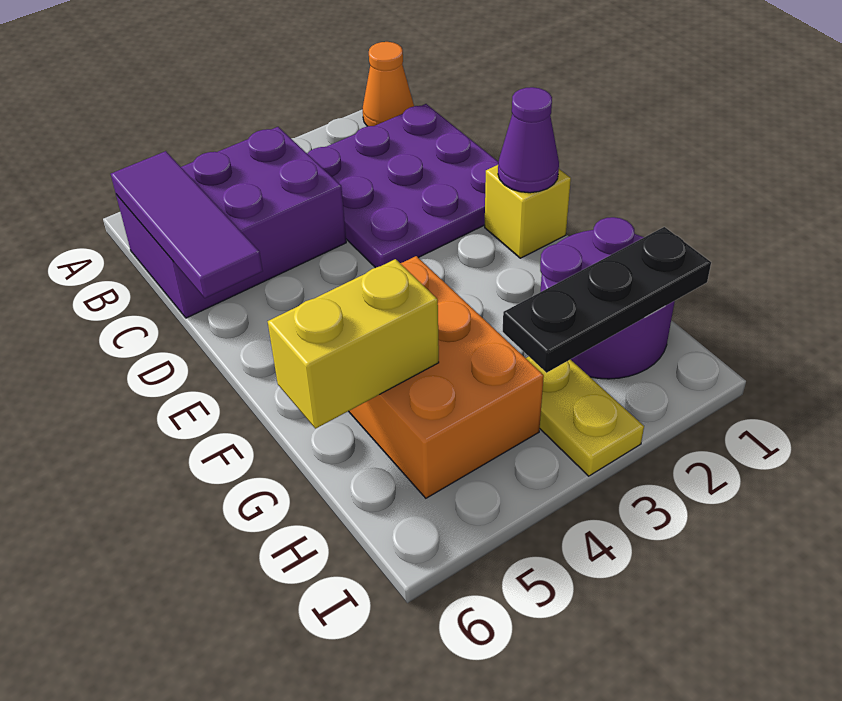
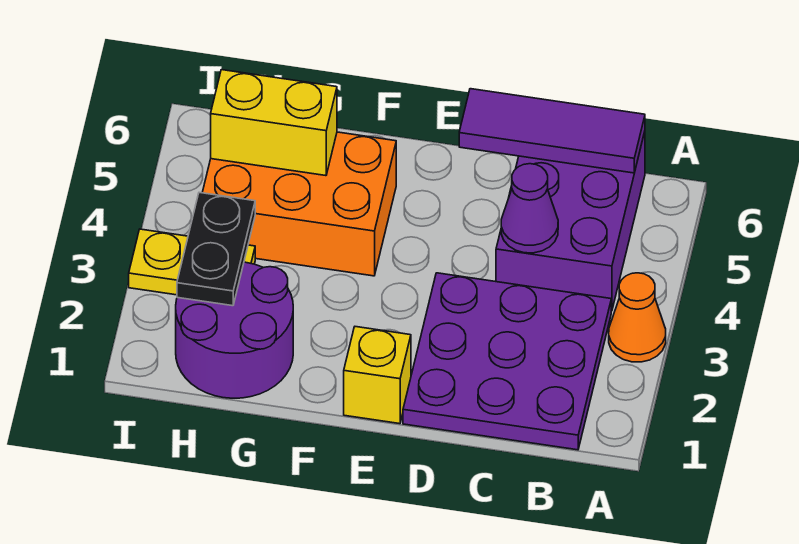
orange cone A1 level 1 -> orange cone A3 level 1
purple cone E1 level 2 -> purple cone C4 level 2
yellow brick G5:G6 level 2 -> yellow brick G5:H5 level 2
black plate H1:H3 level 2 -> black plate H2:H3 level 2

